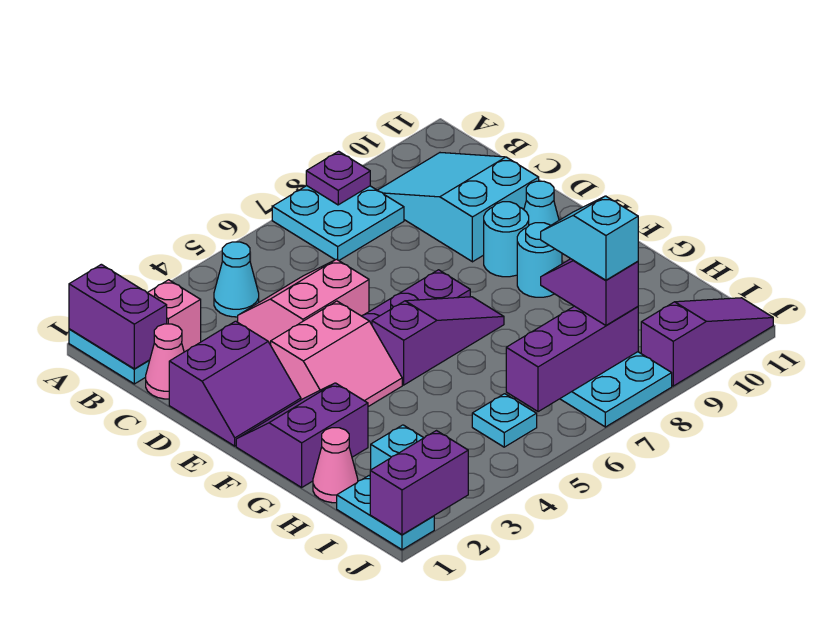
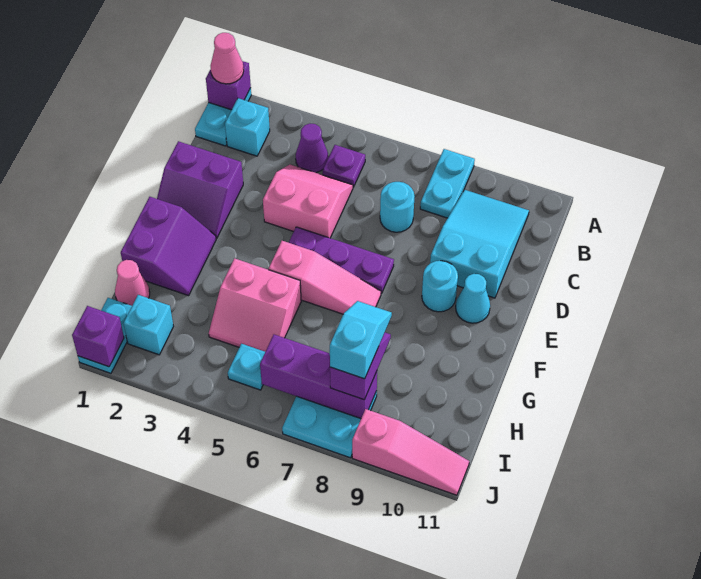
purple brick A1:B1 level 2 -> purple brick A1 level 2
cyan plate A7:B8 level 1 -> cyan plate A8:B8 level 1
purple plate A8 level 2 -> purple plate B5 level 1
pink brick B2 level 1 -> cyan brick B2 level 1
cyan cone B4 level 1 -> purple cone B4 level 1
pink cone C1 level 1 -> pink cone A1 level 3
pink slope E3:F4 level 1 top E -> pink slope G4:H5 level 1 top G
purple slope F1:G2 level 1 top G -> purple slope F1:G2 level 1 top 1
purple slope F5:F7 level 1 top 5 -> pink slope F5:F7 level 1 top 5
cyan round brick F9 level 1 -> cyan round brick C7 level 1
purple brick J1:J2 level 2 -> purple brick J1 level 2
purple slope J9:J11 level 1 top 9 -> pink slope J9:J11 level 1 top 9

